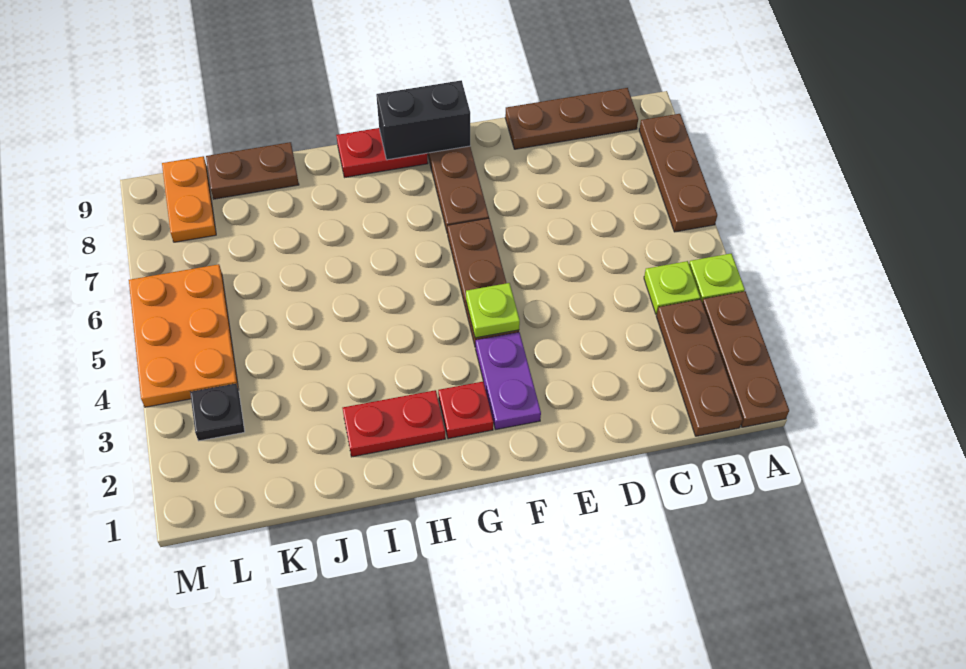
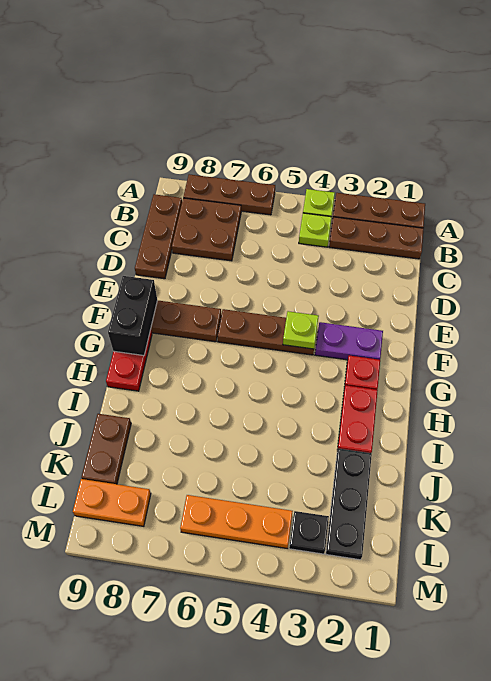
none -> brown plate B7:C8 level 1
none -> black plate J2:L2 level 1
orange plate L4:M6 level 1 -> orange plate L4:L6 level 1

